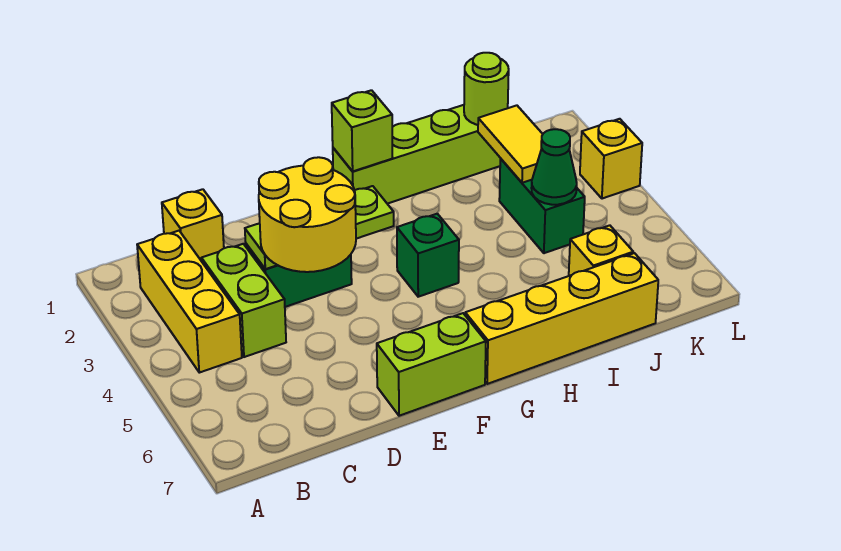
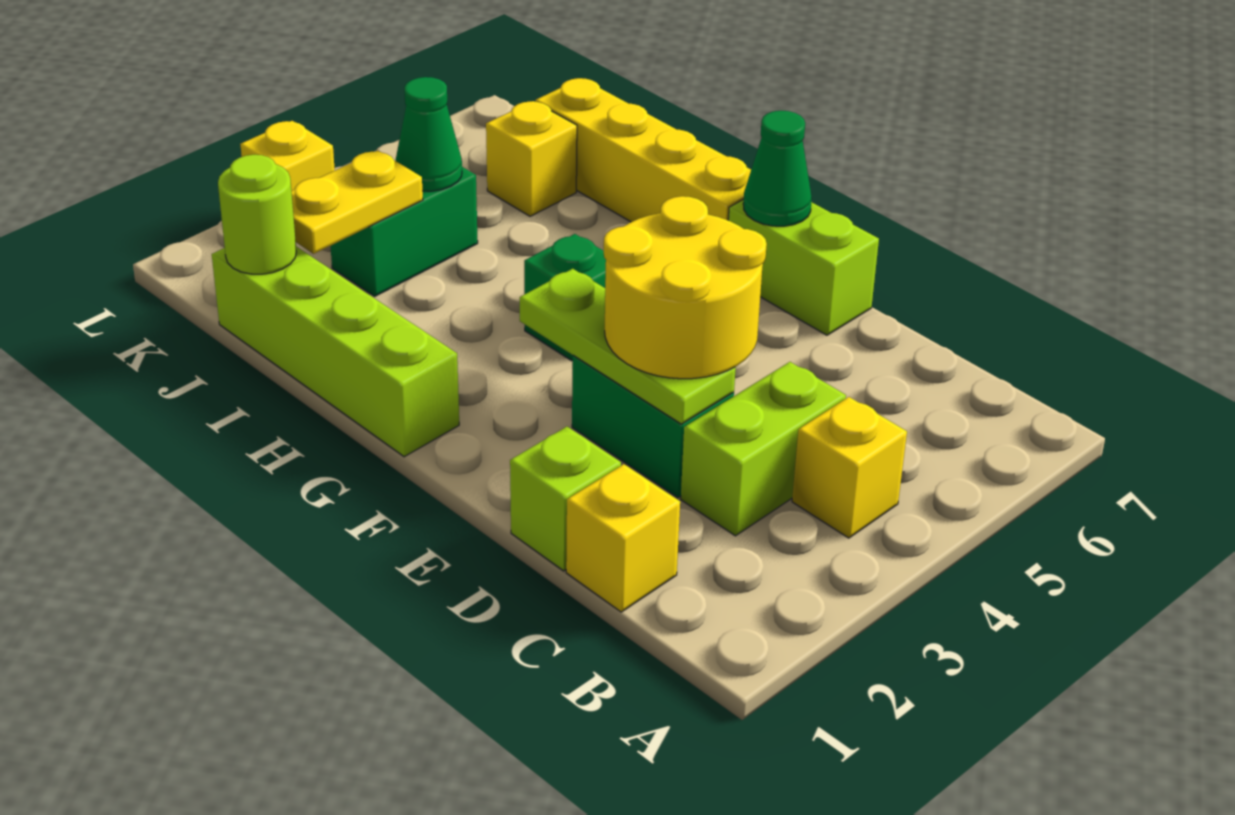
yellow brick B2:B4 level 1 -> yellow brick B4 level 1
none -> green cone F7 level 2
lime brick G1 level 2 -> lime brick D1 level 1
yellow tile J2:J3 level 2 -> yellow plate J2:J3 level 2

